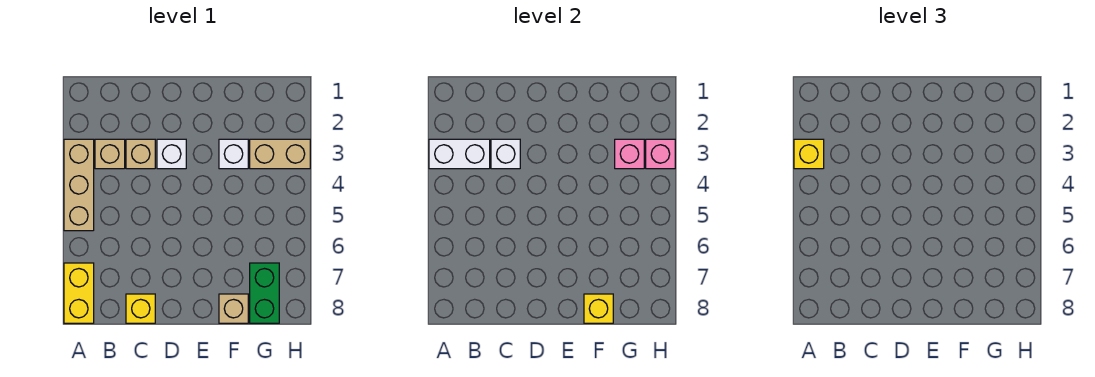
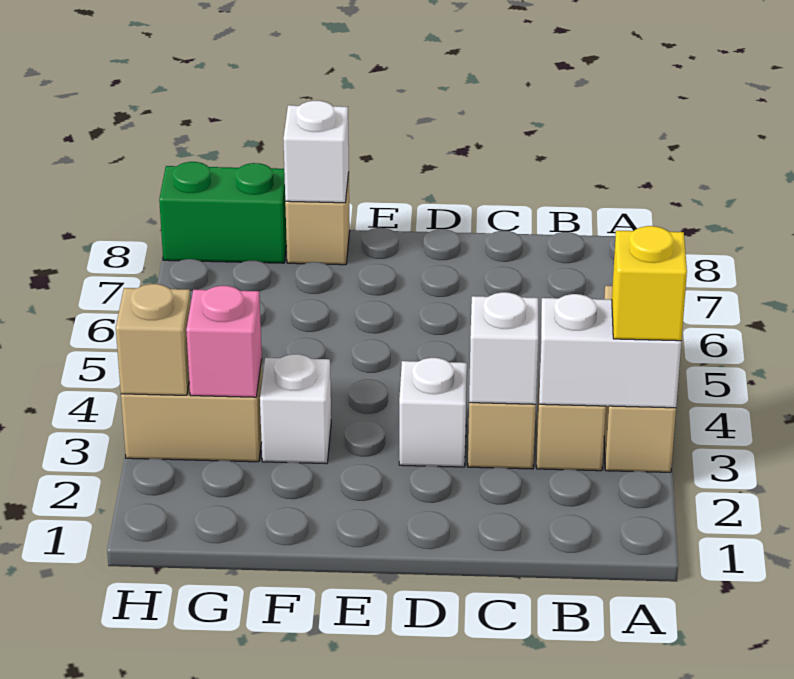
yellow brick A7:A8 level 1 -> none
yellow brick C8 level 1 -> none
yellow brick F8 level 2 -> white brick F8 level 2
green brick G7:G8 level 1 -> green brick G8:H8 level 1
pink brick H3 level 2 -> tan brick H3 level 2

